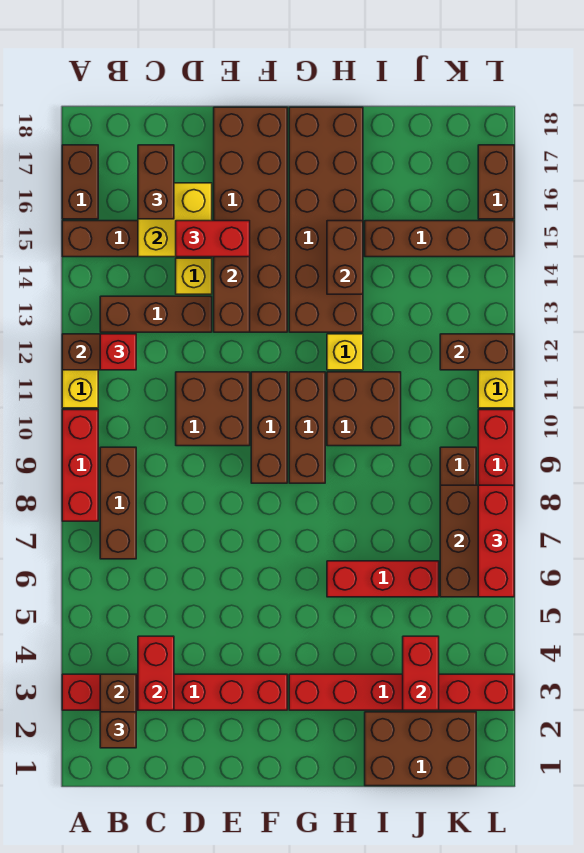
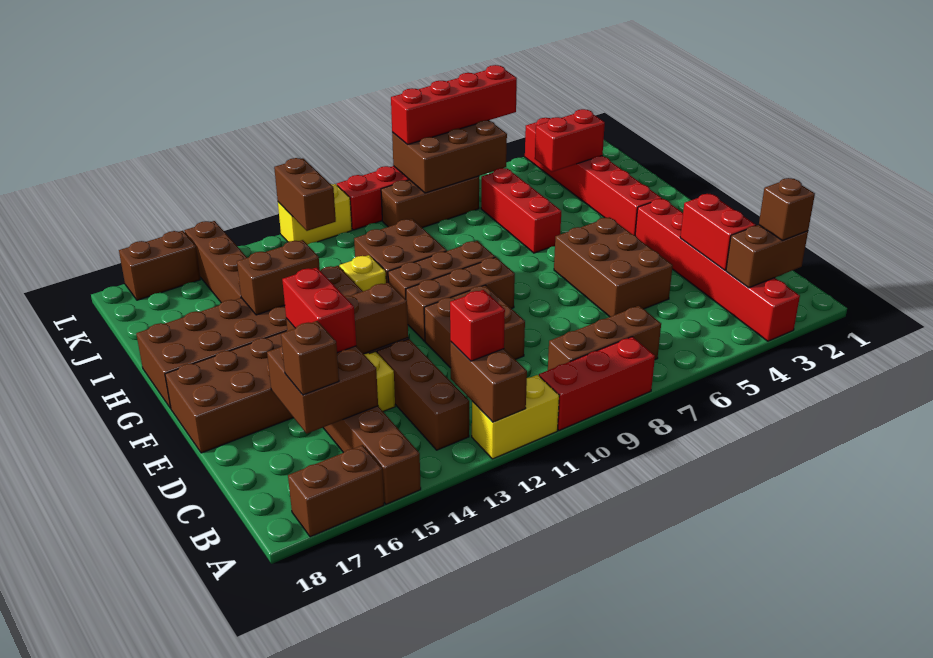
red brick C3:C4 level 2 -> red brick C3:D3 level 2
yellow brick C15:D16 level 2 -> brown brick C15:D16 level 2
brown brick C16:C17 level 3 -> brown brick C16 level 3
brown brick I1:K2 level 1 -> brown brick D5:F6 level 1
red brick L6:L8 level 3 -> red brick L5:L8 level 3

